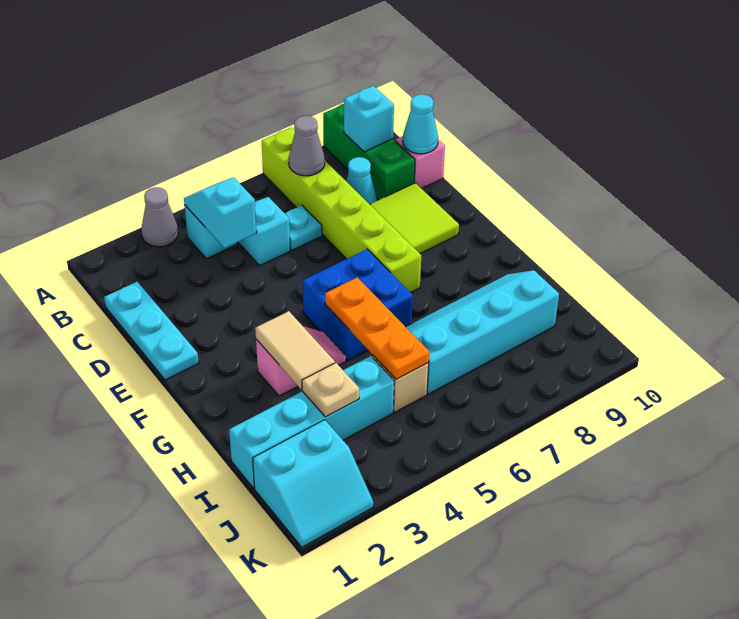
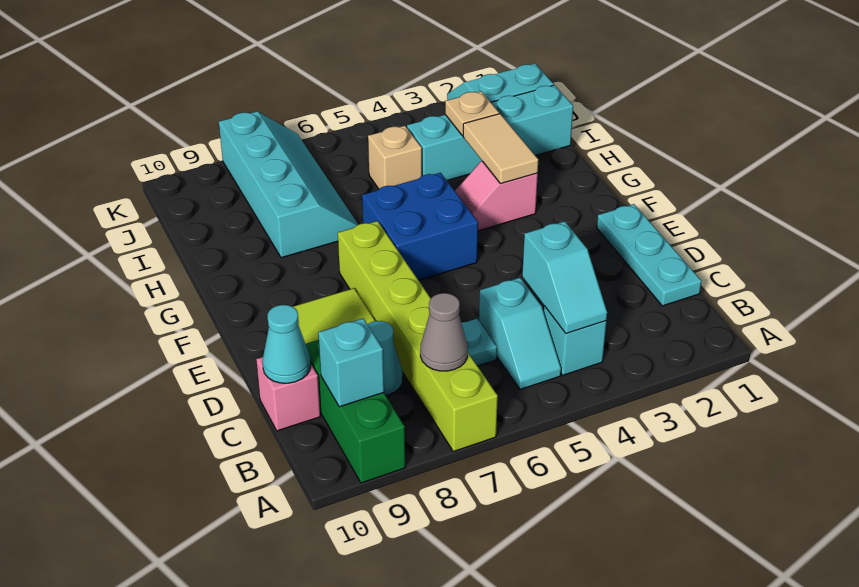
grey cone A3 level 1 -> none
orange plate G5:I5 level 2 -> none
cyan slope H6:I9 level 1 top I -> cyan slope H7:K8 level 1 top 8

